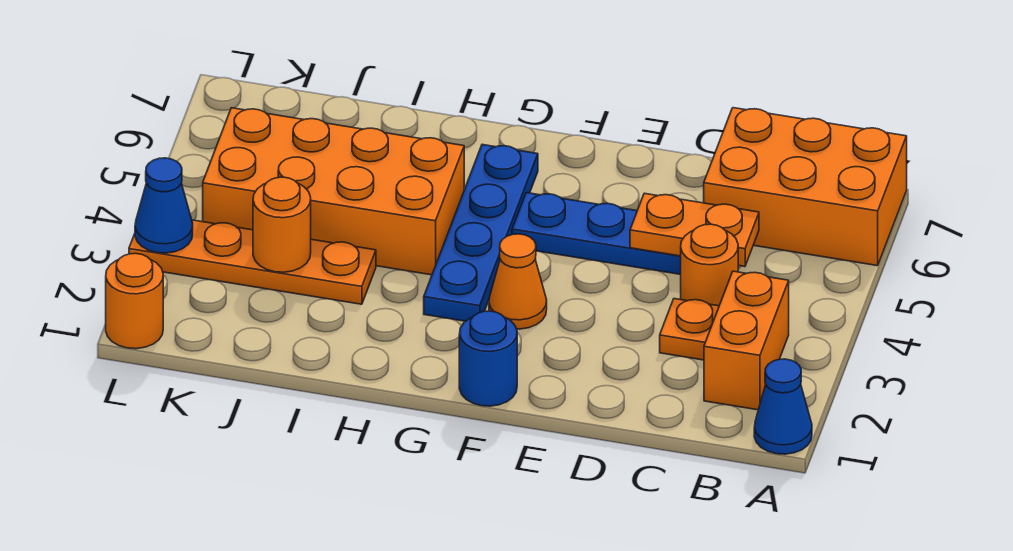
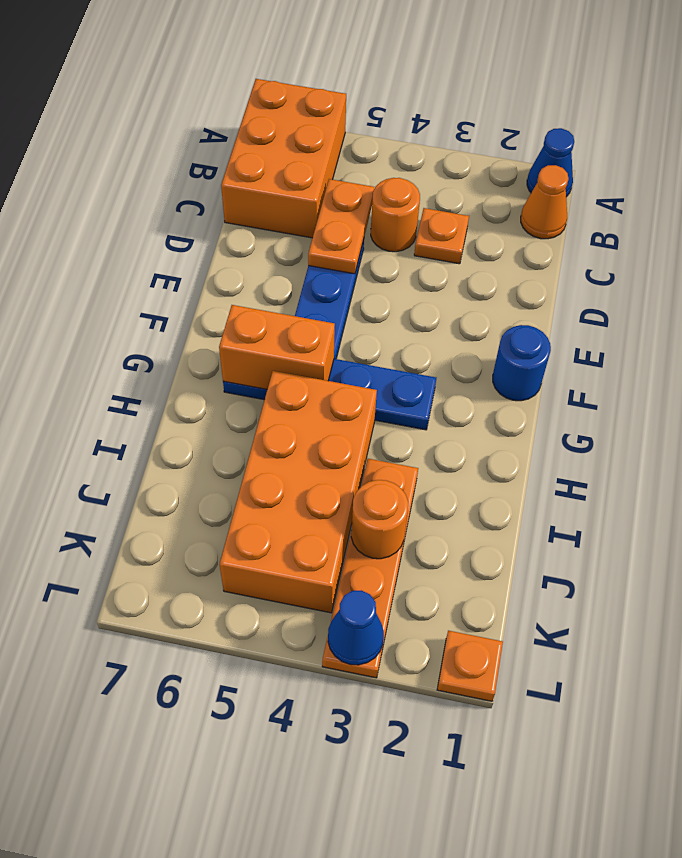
orange brick B2:B3 level 1 -> orange brick G5:G6 level 2
orange cone F3 level 1 -> orange cone B1 level 1
orange round brick L1 level 1 -> orange plate L1 level 1

